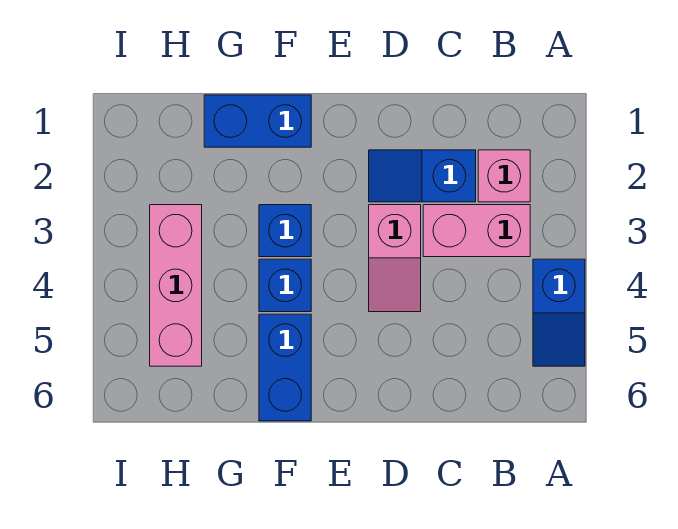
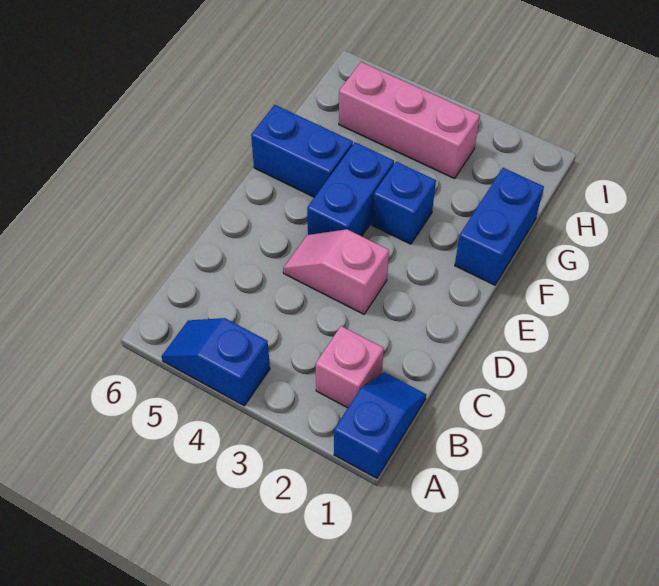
pink brick B3:C3 level 1 -> none
blue slope C2:D2 level 1 top C -> blue slope A1:B1 level 1 top A
blue brick F4 level 1 -> blue brick E4:F4 level 1

